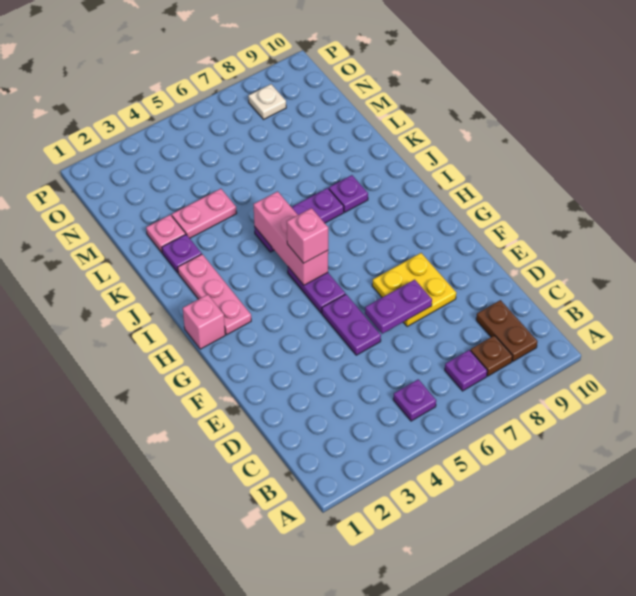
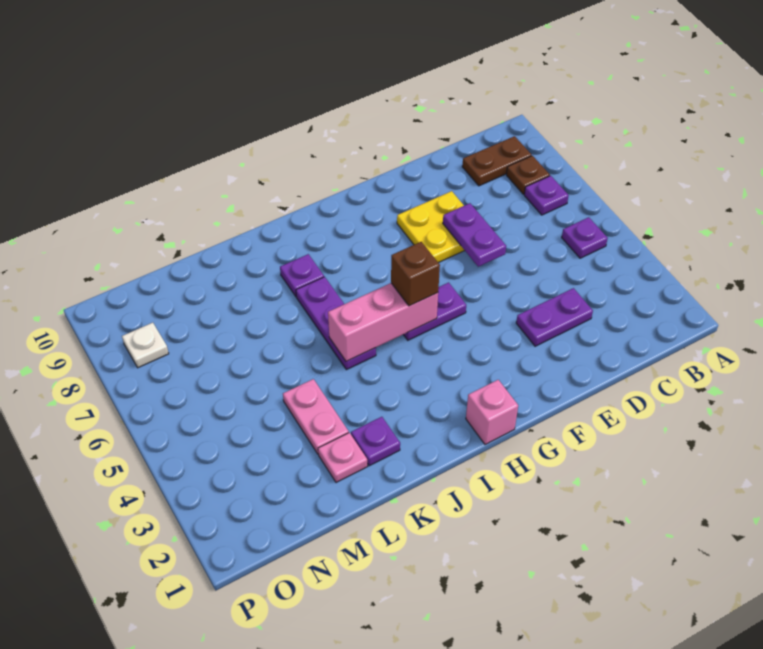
purple plate E5:F5 level 1 -> purple plate D3:E3 level 1
pink plate H2:J2 level 1 -> none
pink brick H5 level 3 -> brown brick H5 level 3

